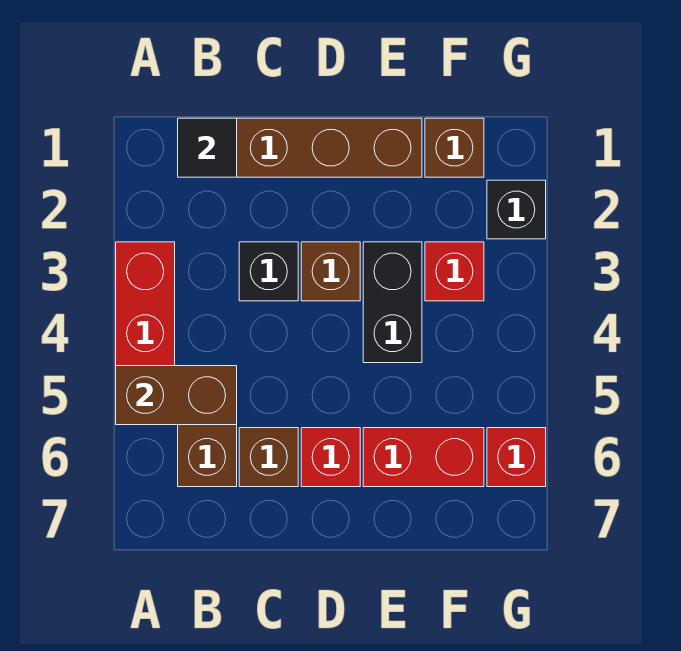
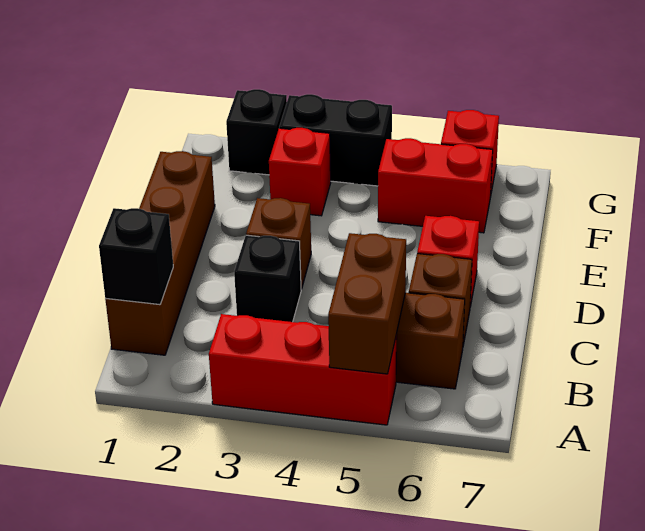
black tile B1 level 2 -> black brick B1 level 2
black brick E3:E4 level 1 -> black brick G3:G4 level 1
red brick E6:F6 level 1 -> red brick F5:F6 level 1
brown brick F1 level 1 -> none

